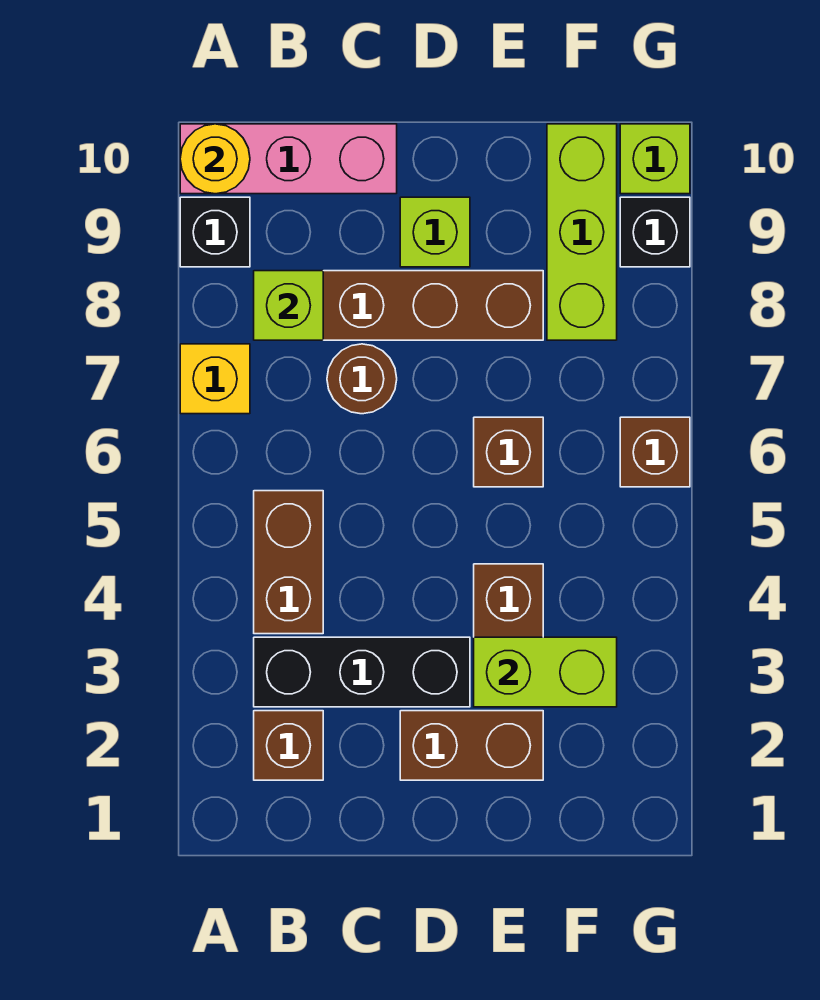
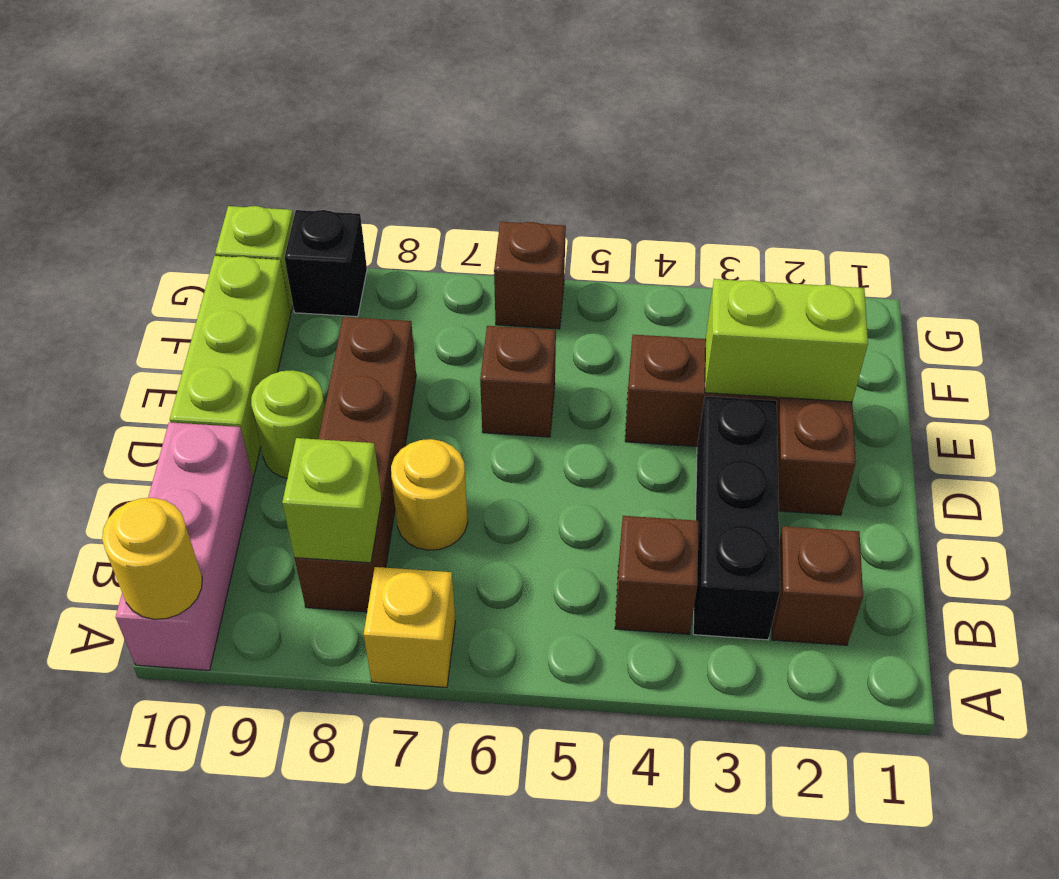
black brick A9 level 1 -> none
brown brick B4:B5 level 1 -> brown brick B4 level 1
brown round brick C7 level 1 -> yellow round brick C7 level 1
lime brick D9 level 1 -> lime round brick D9 level 1
lime brick E3:F3 level 2 -> lime brick E2:E3 level 2
lime brick F8:F10 level 1 -> lime brick D10:F10 level 1

